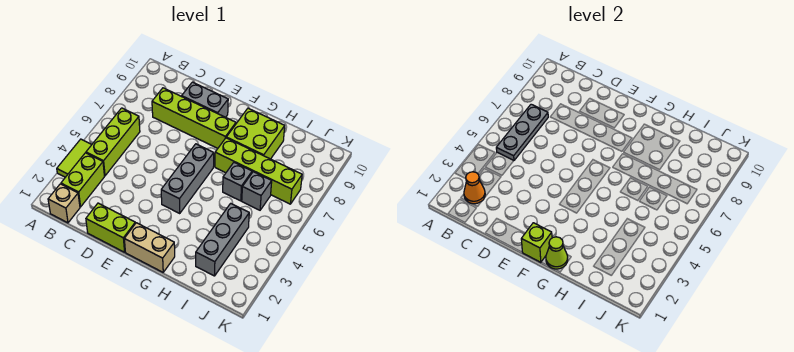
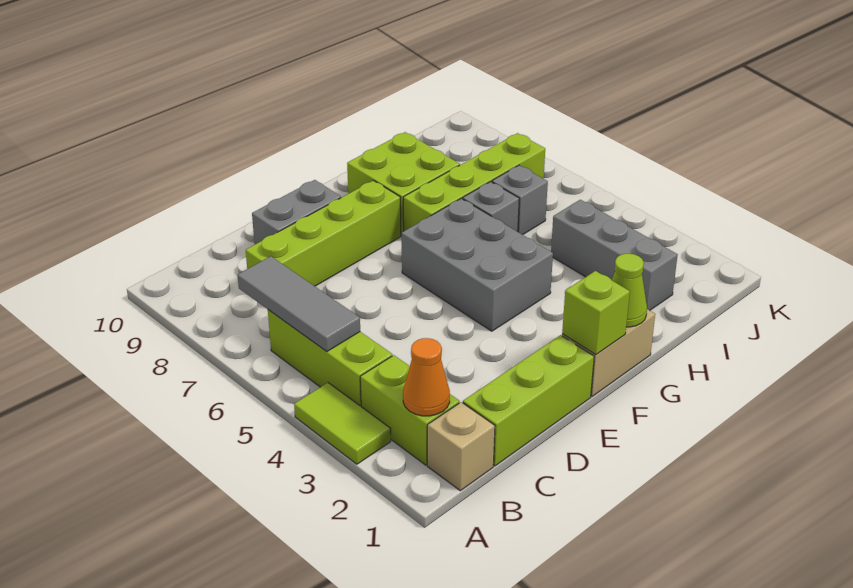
grey plate B5:B7 level 2 -> grey tile B5:B7 level 2
lime brick D1:E1 level 1 -> lime brick C1:E1 level 1
grey brick F4:F6 level 1 -> grey brick F4:G6 level 1

